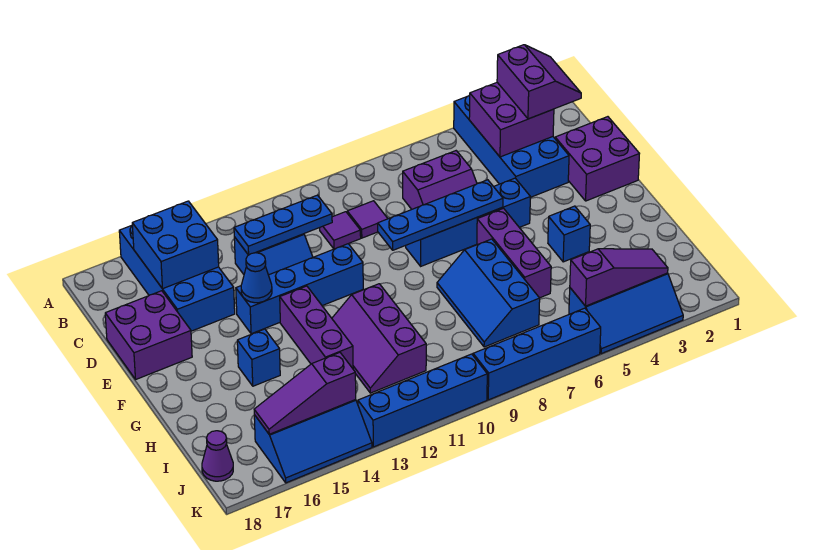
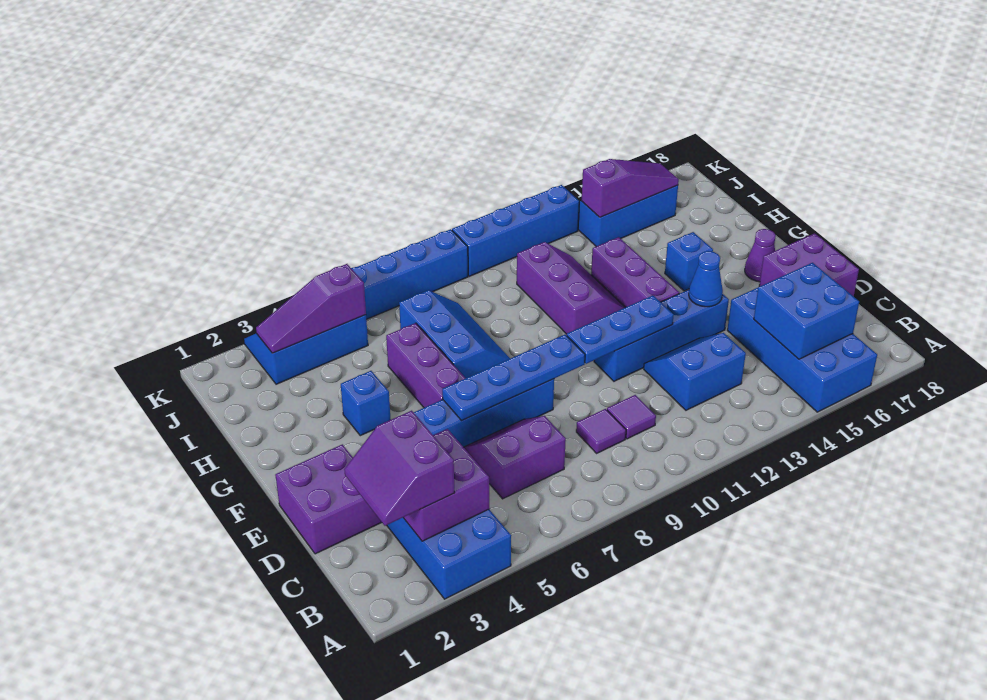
blue plate C11:C13 level 2 -> blue plate E10:E12 level 2
purple cone J18 level 1 -> purple cone F17 level 1

